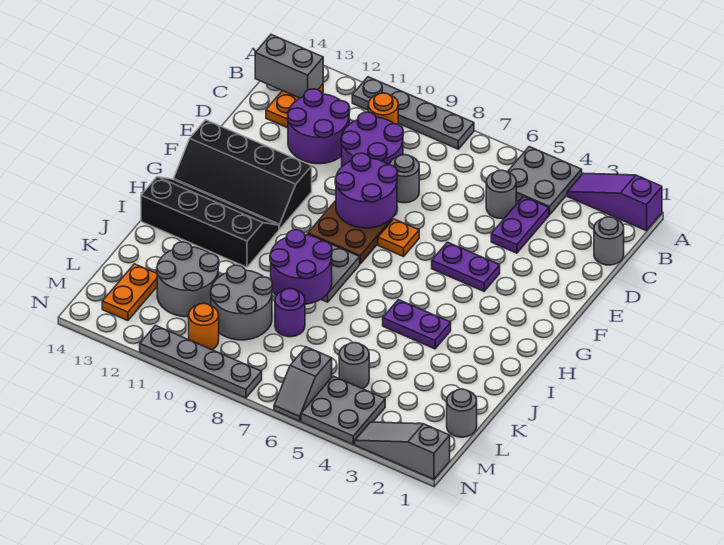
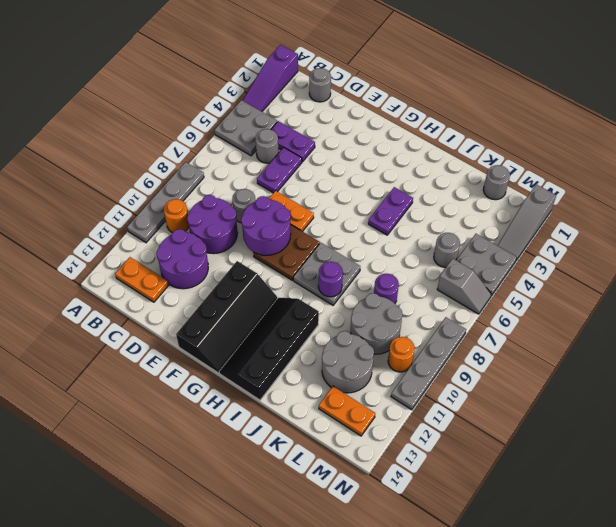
grey brick B13:B14 level 2 -> none
purple plate F4:F5 level 1 -> purple plate D5:D6 level 1
orange plate F7 level 1 -> orange plate E7:F7 level 1
purple round brick I8:J9 level 2 -> purple round brick I9 level 2

